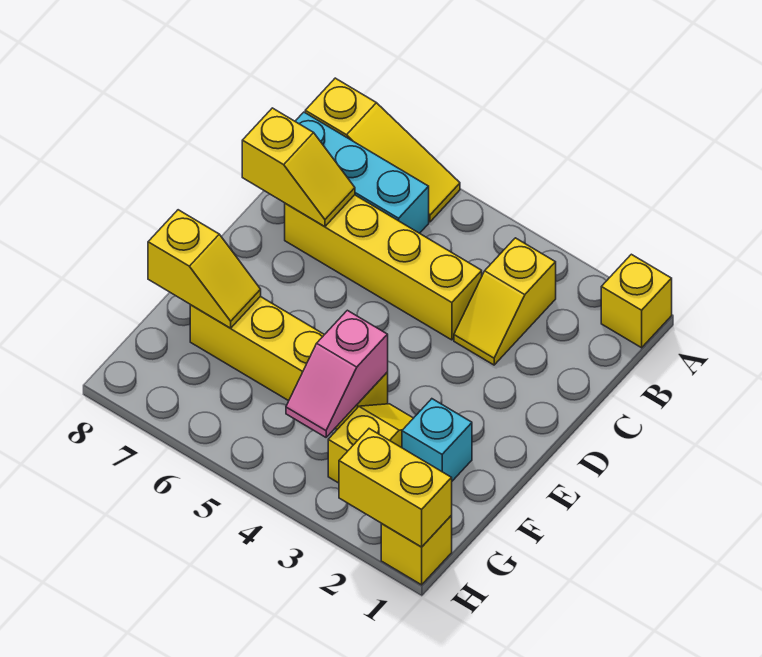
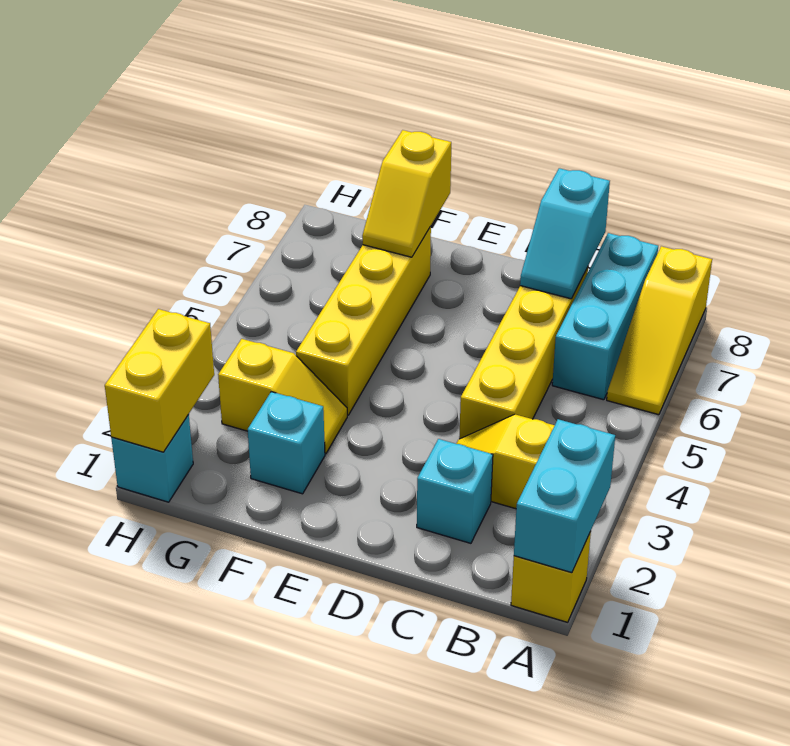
none -> cyan brick A1:A2 level 2
none -> cyan brick C2 level 1
yellow slope C7:C8 level 2 top 8 -> cyan slope C7:C8 level 2 top 8
pink slope F4:G4 level 2 top F -> none
yellow brick H1 level 1 -> cyan brick H1 level 1

